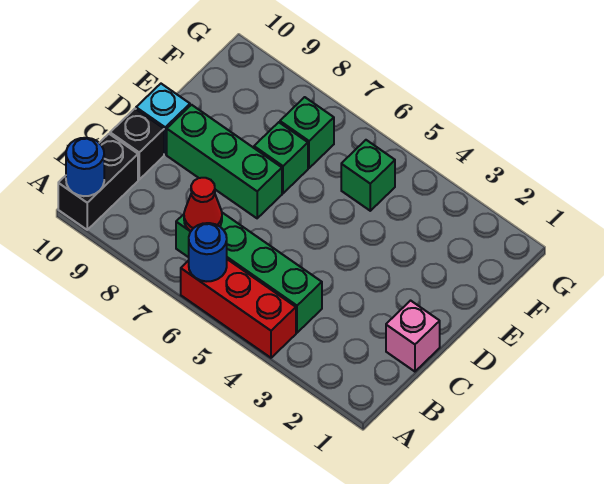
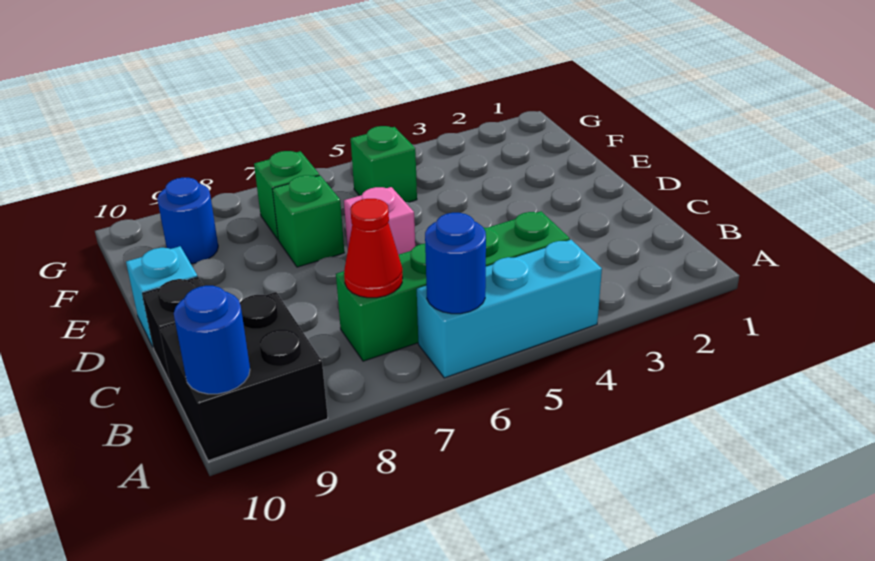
red brick A4:A6 level 1 -> cyan brick A4:A6 level 1
black brick A10:B10 level 1 -> black brick A9:B10 level 1
pink brick C1 level 1 -> pink brick D6 level 1
green brick D7:D9 level 1 -> none
none -> blue round brick F9 level 1

